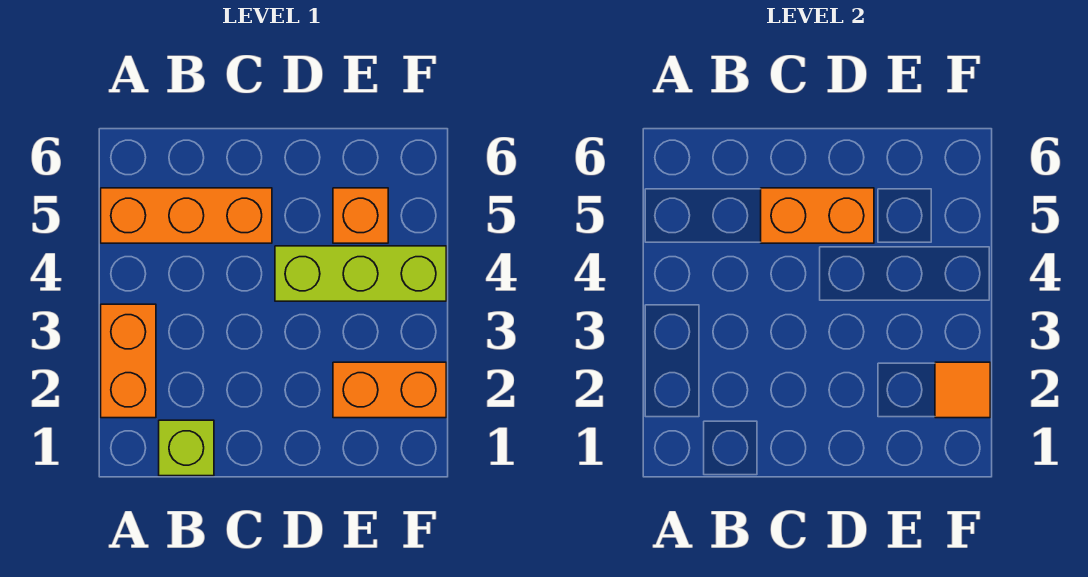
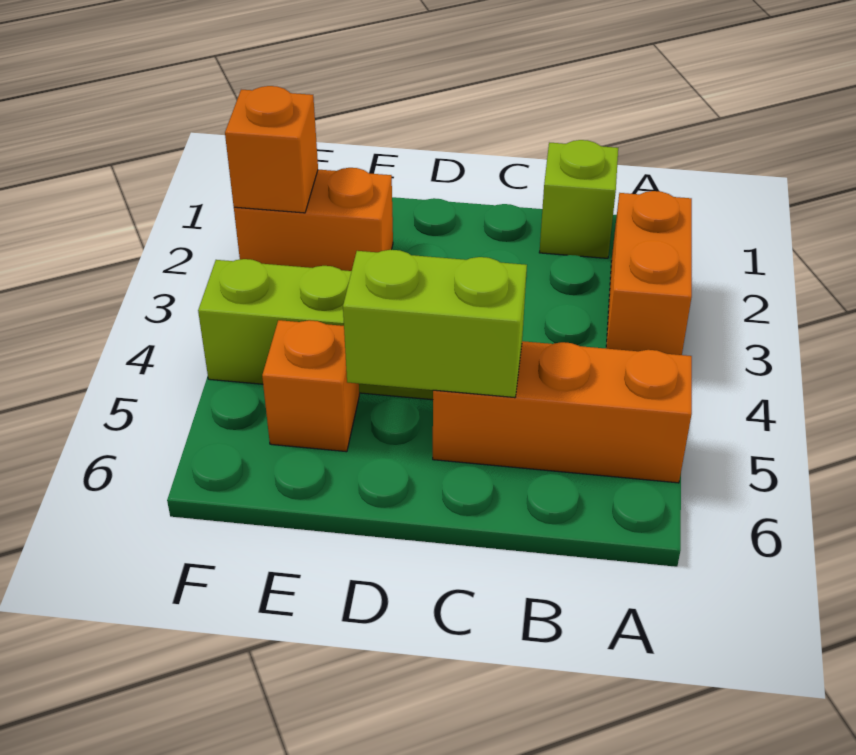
orange brick C5:D5 level 2 -> lime brick C5:D5 level 2
orange tile F2 level 2 -> orange brick F2 level 2

